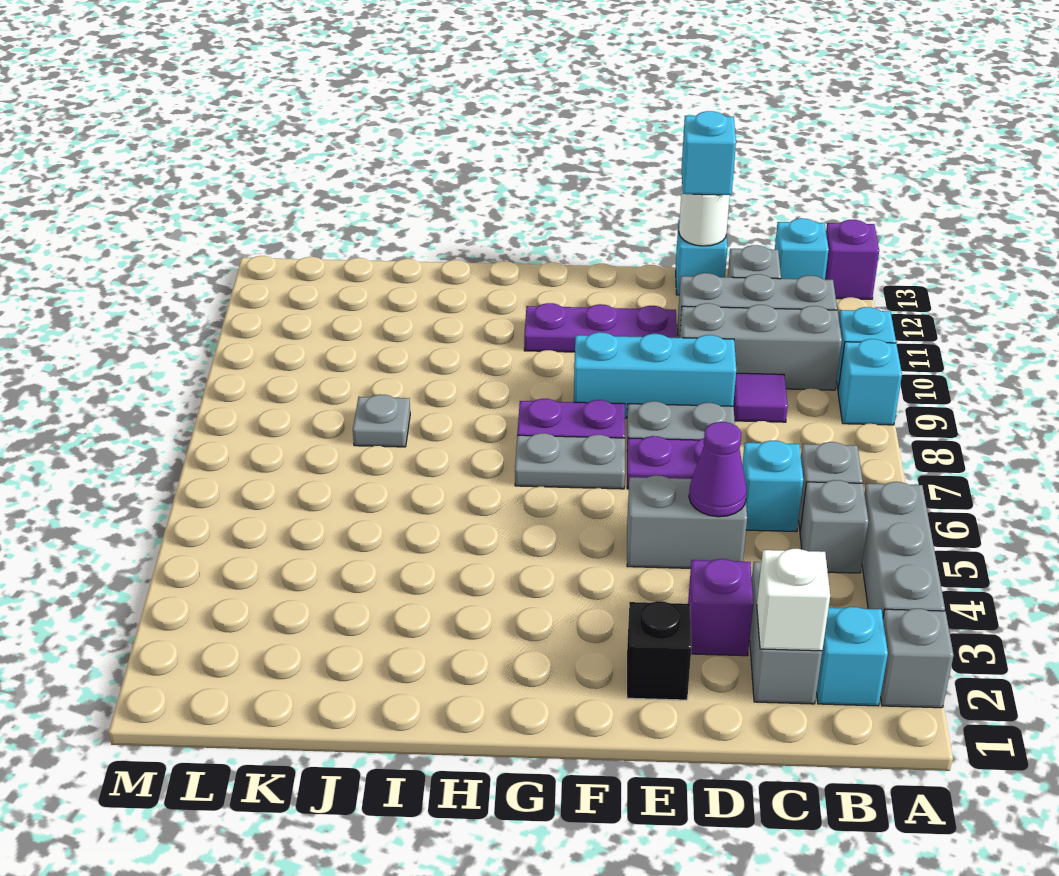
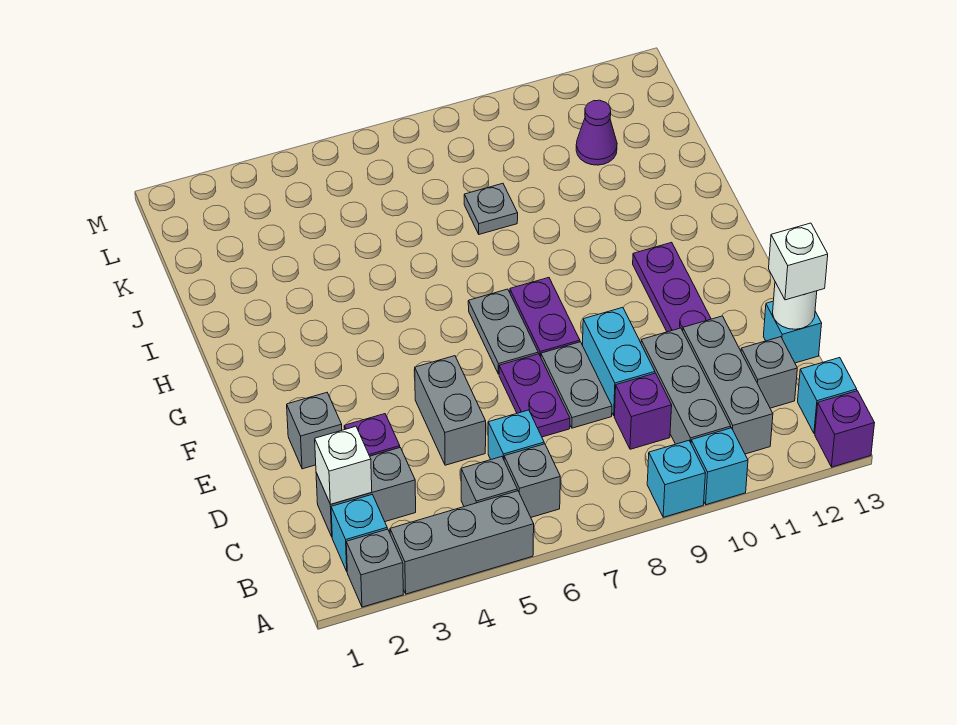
purple tile C9 level 1 -> purple brick C9 level 1
purple cone D5 level 2 -> purple cone K11 level 1
cyan brick D9:F9 level 1 -> cyan brick D9:E9 level 1
cyan brick D13 level 3 -> white brick D13 level 3
black brick E2 level 1 -> grey brick E2 level 1

